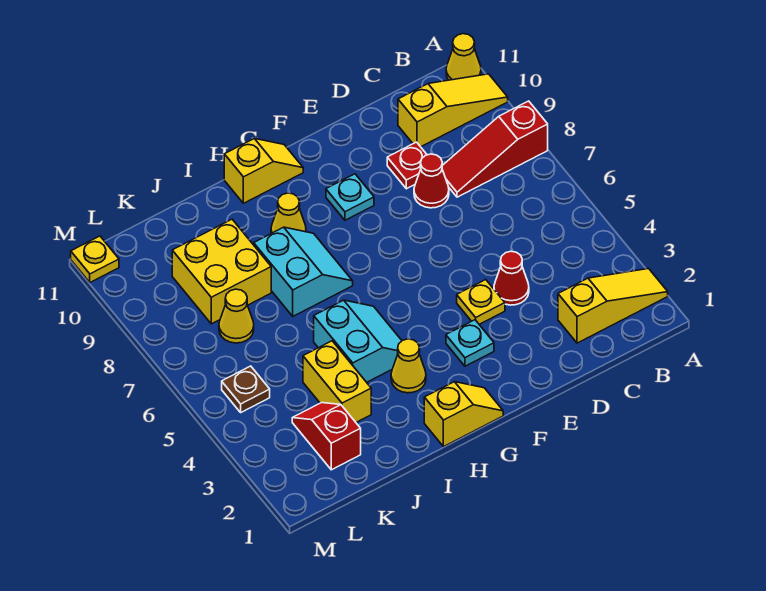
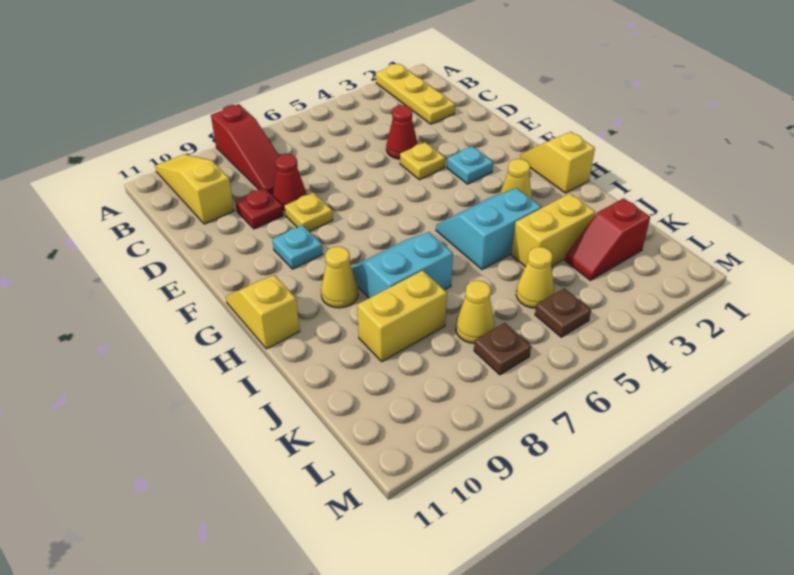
yellow slope A2:C2 level 1 top C -> yellow plate A2:C2 level 1
yellow cone A11 level 1 -> yellow cone K5 level 1
yellow brick J8:K9 level 1 -> yellow brick J8:J9 level 1
none -> brown plate L7 level 1
yellow plate M11 level 1 -> yellow plate E8 level 1

